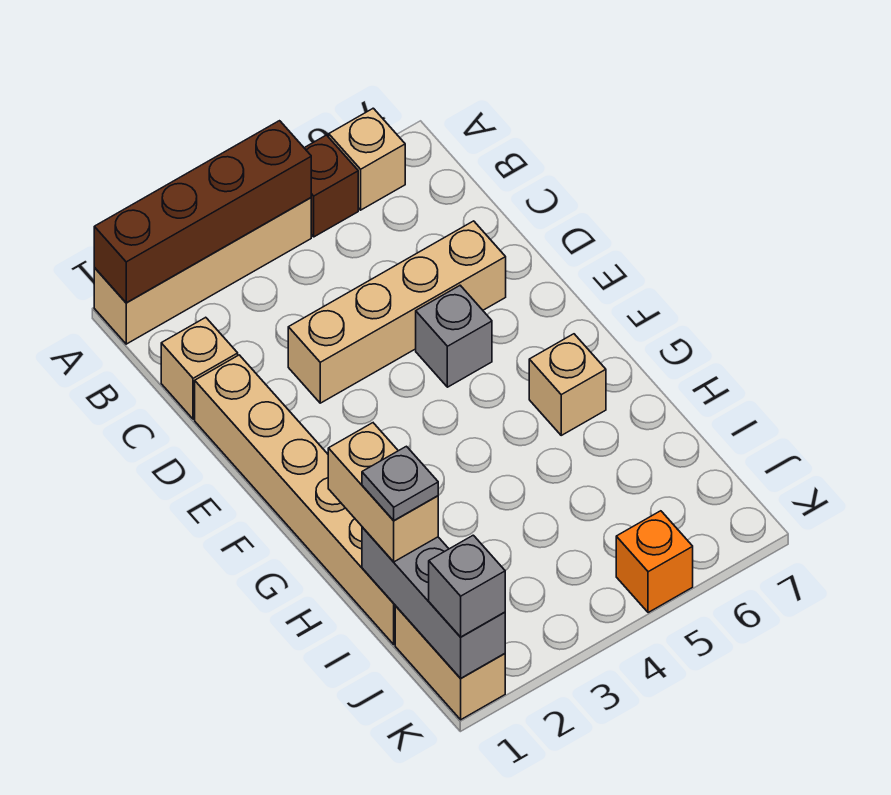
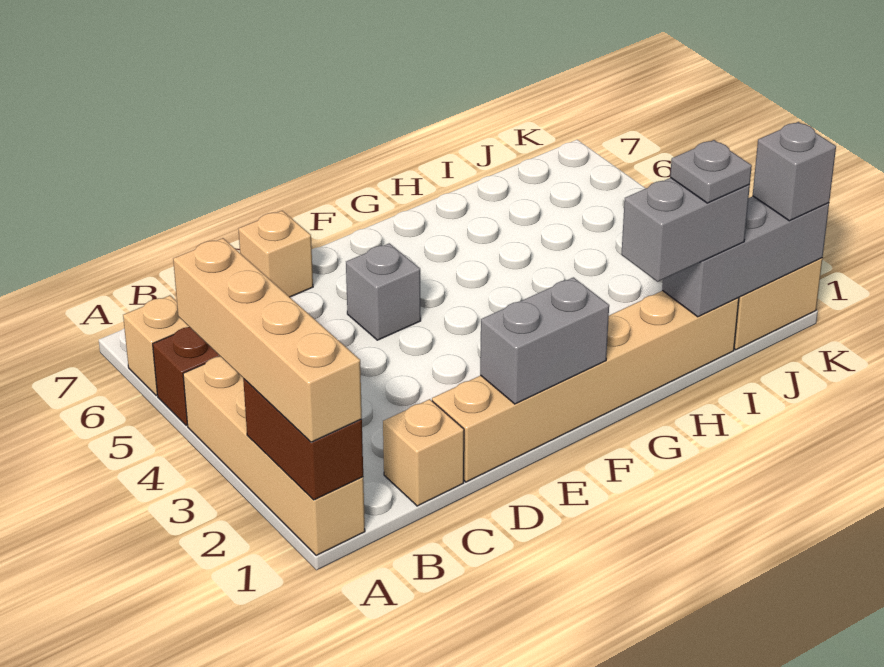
brown brick A1:A4 level 2 -> brown brick A1:A2 level 2
tan brick D3:D6 level 1 -> tan brick A1:A4 level 3
none -> grey brick E1:F1 level 2
tan brick G6 level 1 -> tan brick D7 level 1
tan brick H1:I1 level 3 -> grey brick H1:I1 level 3
orange brick K5 level 1 -> none

